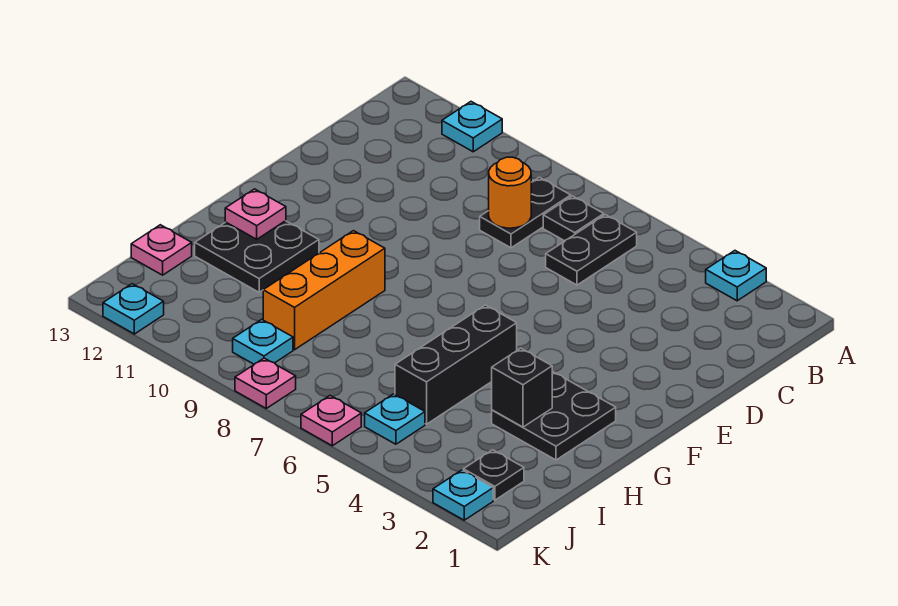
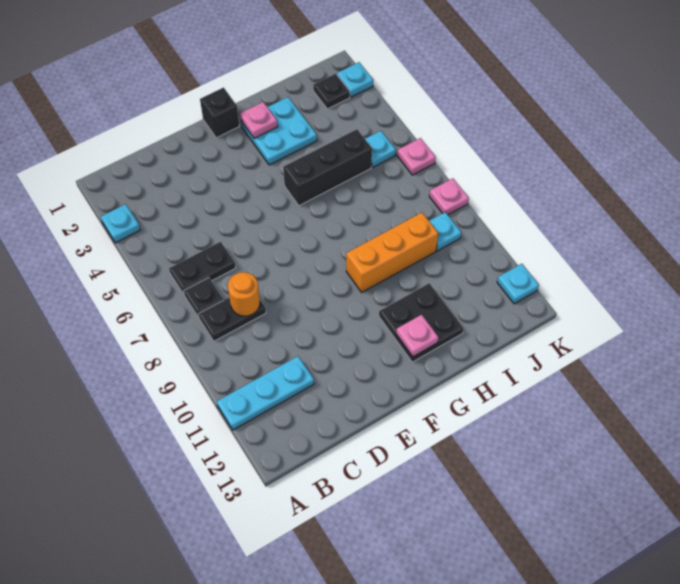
cyan plate A11 level 1 -> cyan plate A11:C11 level 1
black plate G2:H3 level 1 -> cyan plate G2:H3 level 1
black brick H3 level 2 -> black brick F1 level 1
pink plate I13 level 1 -> pink plate G2 level 2

